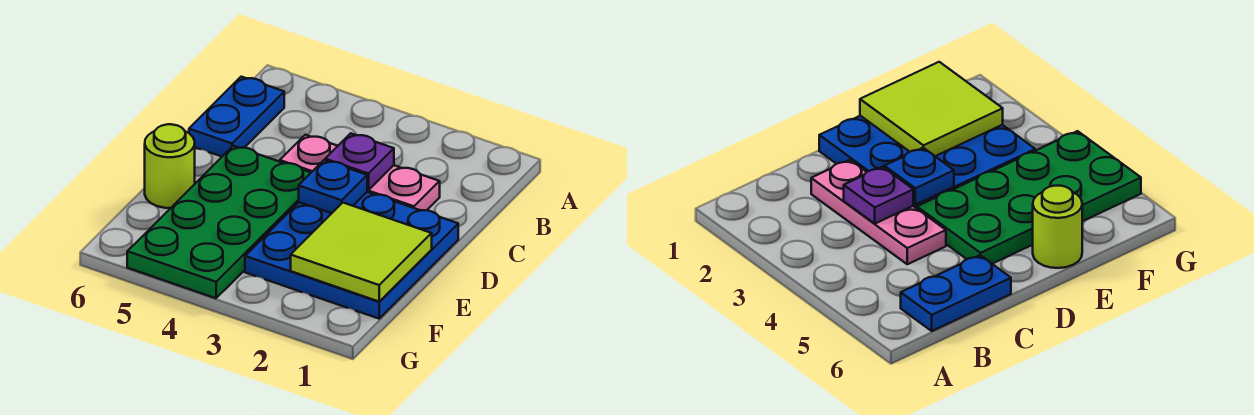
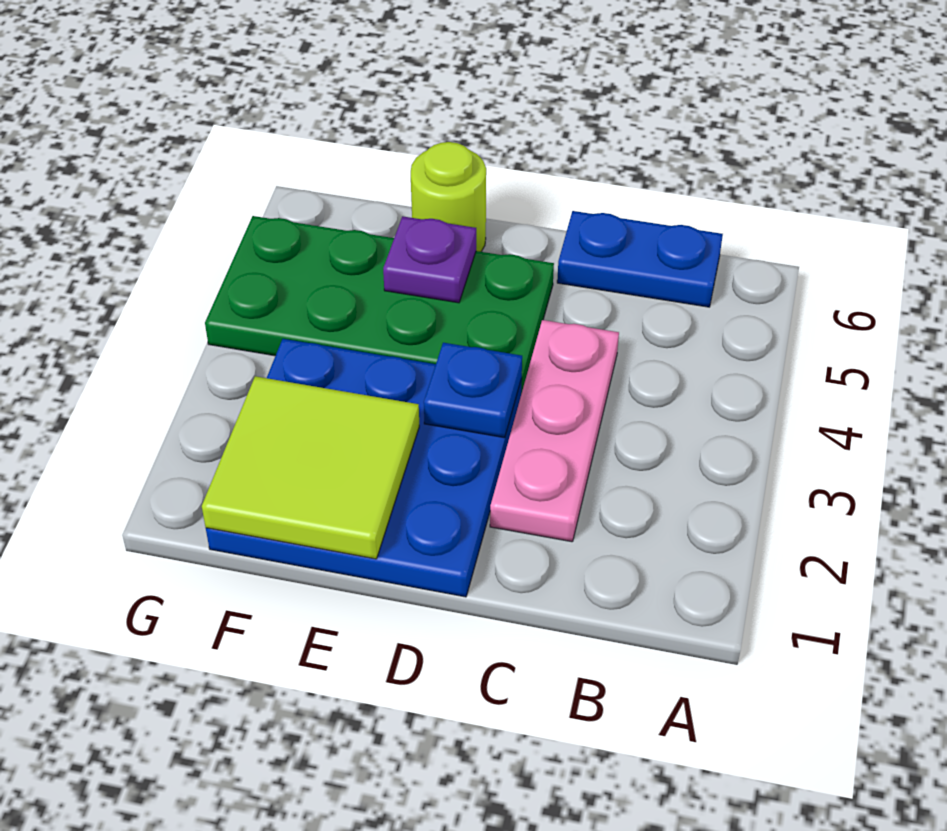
purple plate C3 level 2 -> purple plate E5 level 2

